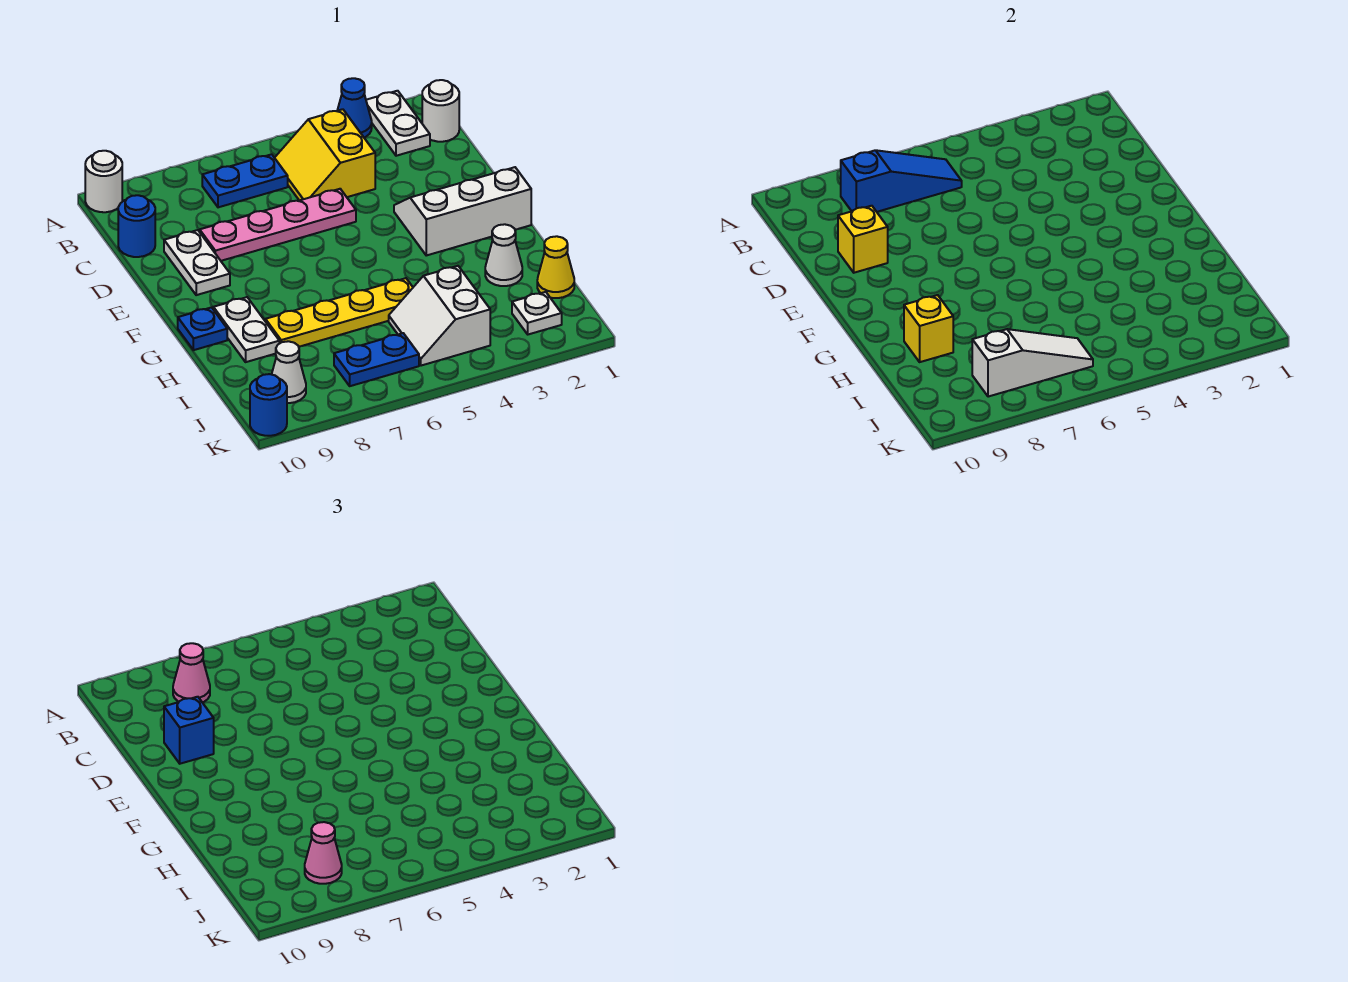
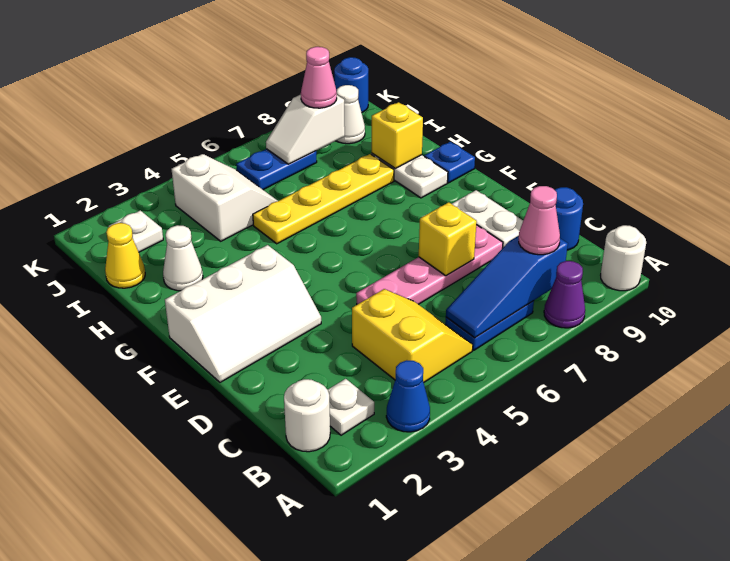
white plate A2:B2 level 1 -> white plate B2 level 1
none -> purple cone A8 level 1
yellow brick D9 level 2 -> yellow brick D7 level 2
blue brick D9 level 3 -> none
white slope J6:J8 level 2 top 8 -> white slope J7:J8 level 2 top 8

